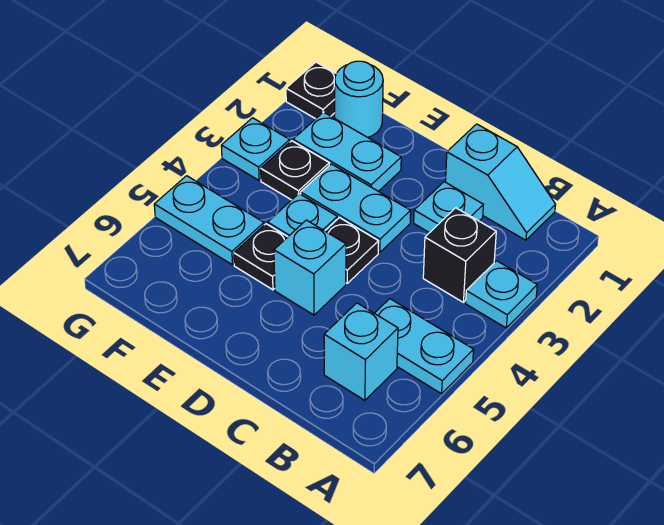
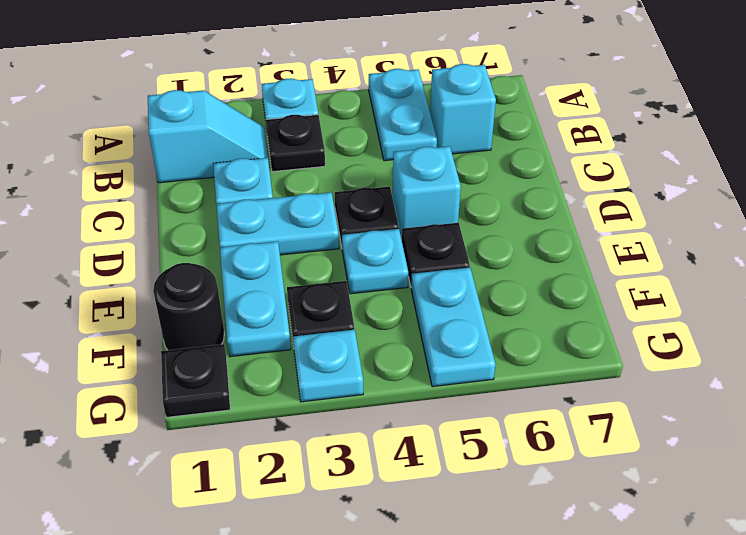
cyan slope B1:C1 level 1 top C -> cyan slope B1:B2 level 1 top 1
black brick B3 level 1 -> black plate B3 level 1
cyan plate D3:E3 level 1 -> cyan plate D2:D3 level 1
cyan round brick F1 level 1 -> black round brick F1 level 1

